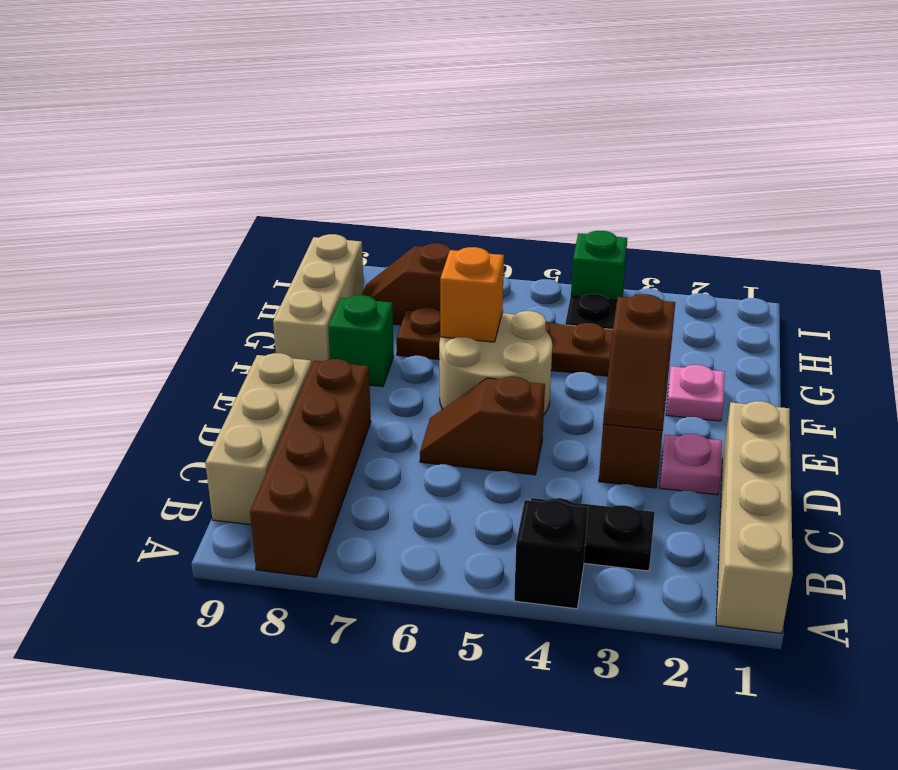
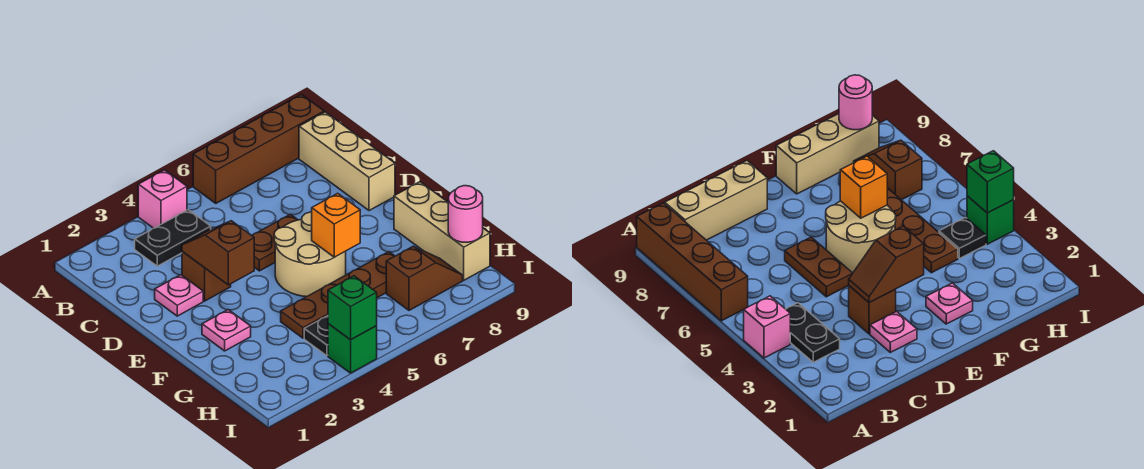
tan brick A1:D1 level 1 -> none
black brick A4 level 1 -> pink brick A4 level 1
brown brick A8:D8 level 1 -> brown brick A6:A9 level 1
brown slope D5:D6 level 1 top 5 -> brown plate D5:D6 level 1
green brick F8 level 1 -> green brick I4 level 2
none -> pink round brick H9 level 2

